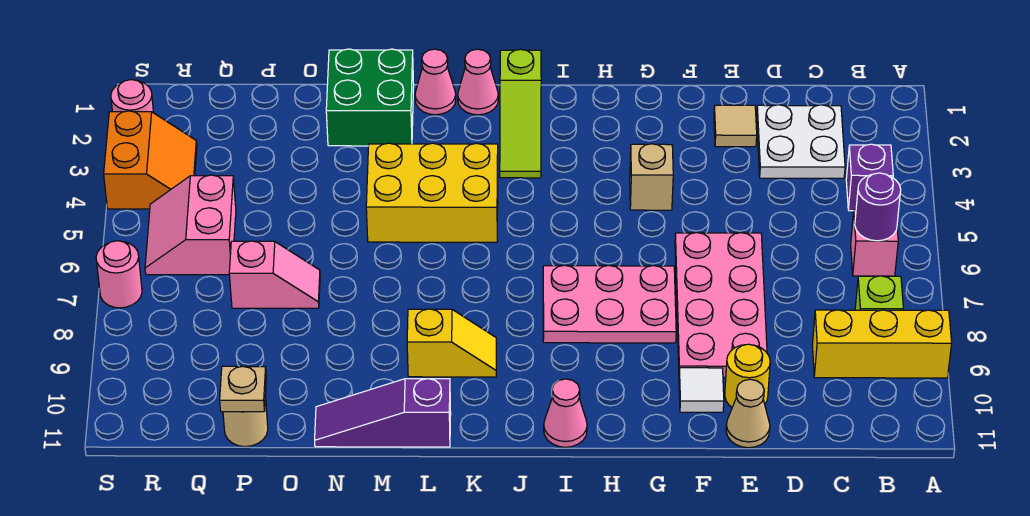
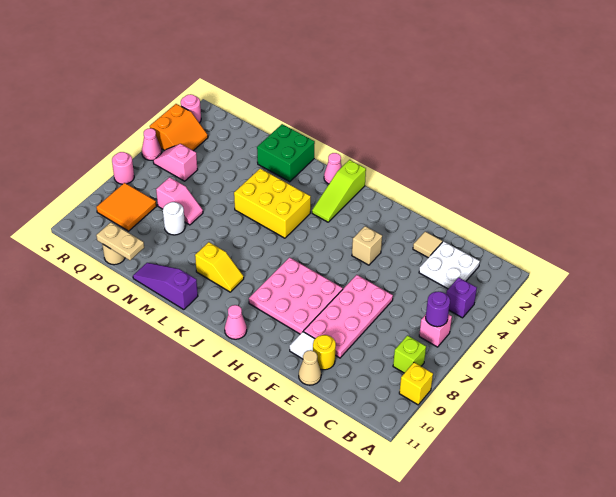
yellow brick A9:C9 level 1 -> yellow brick A9 level 1
pink plate G7:I8 level 1 -> pink plate G7:I9 level 1
pink cone L1 level 1 -> pink cone S5 level 1
none -> white round brick O8 level 1
tan plate P11 level 2 -> tan plate O11:P11 level 2
pink slope Q5:R6 level 1 top Q -> pink slope Q5:R5 level 1 top Q
none -> orange tile Q8:R9 level 1

